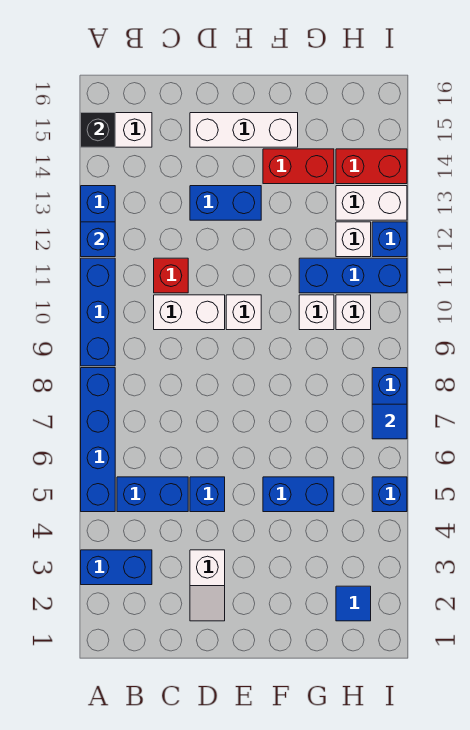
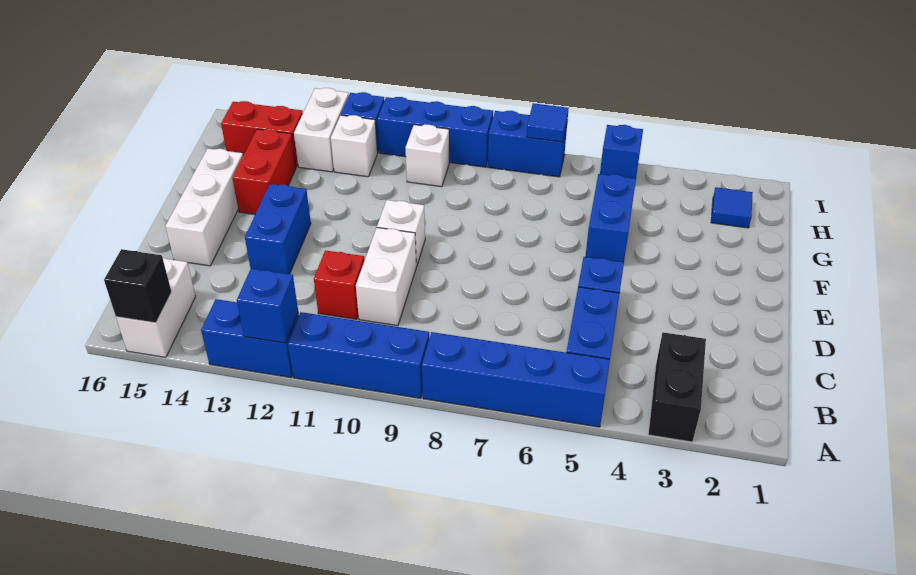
blue brick A3:B3 level 1 -> black brick A3:B3 level 1
white slope D2:D3 level 1 top 3 -> none
white brick G10 level 1 -> none
blue brick G11:I11 level 1 -> blue brick I9:I11 level 1
red brick H14:I14 level 1 -> red brick H14:H15 level 1

